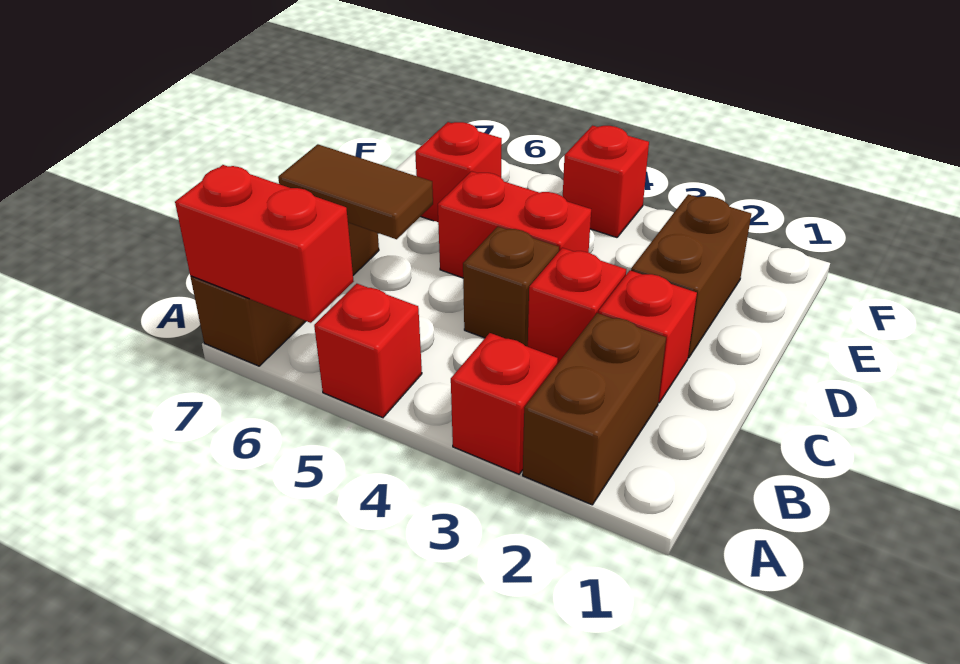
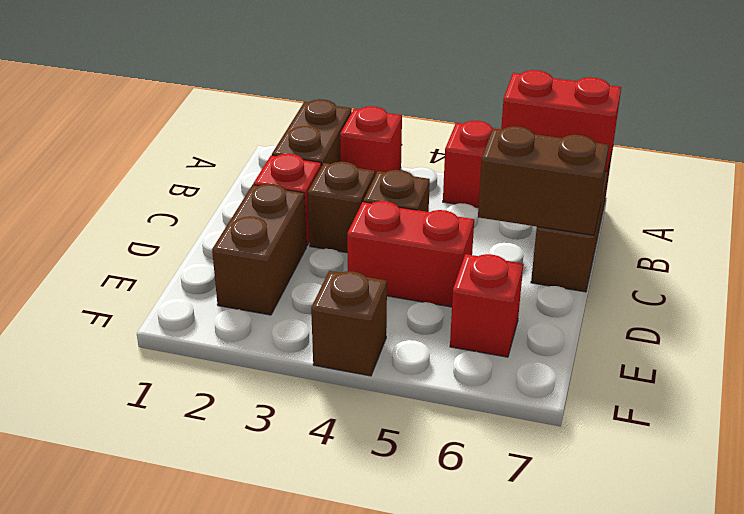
red brick C3 level 1 -> brown brick C3 level 1
brown tile C6:C7 level 2 -> brown brick C6:C7 level 2
red brick F4 level 1 -> brown brick F4 level 1

